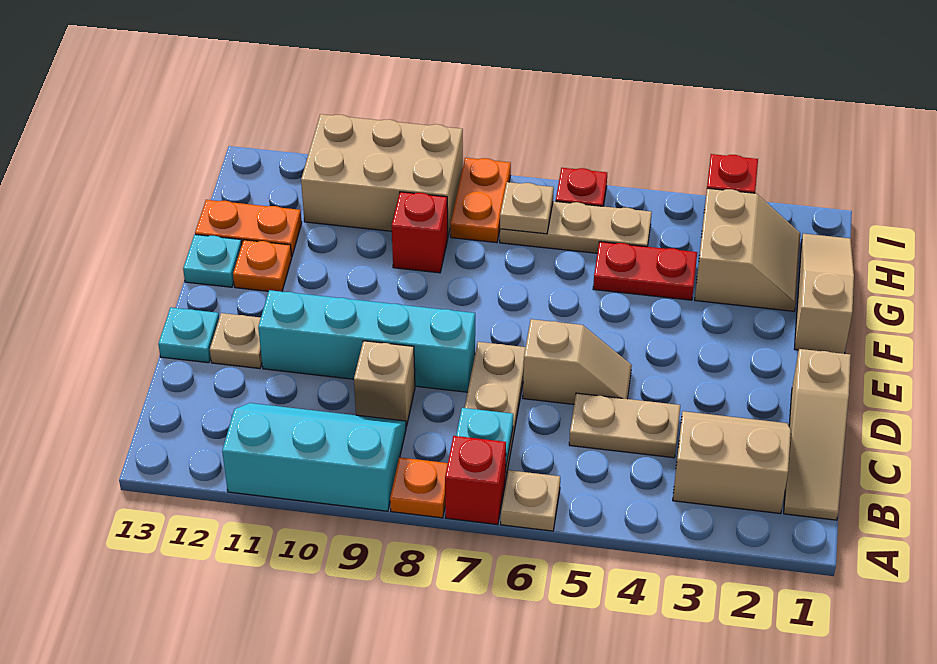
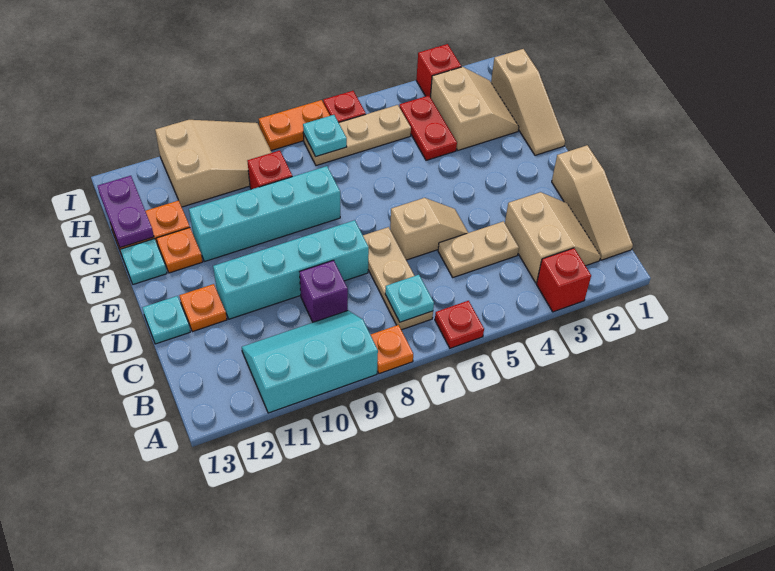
tan plate A6 level 1 -> red plate A6 level 1
red brick A7 level 1 -> red brick A3 level 1
tan slope B2:C3 level 1 top B -> tan slope B2:C3 level 1 top 3
tan brick C9 level 1 -> purple brick C9 level 1
tan plate D12 level 1 -> orange plate D12 level 1
tan slope F1:H1 level 1 top F -> tan slope F1:H1 level 1 top H
none -> cyan brick F8:F11 level 1
red plate G4:G5 level 1 -> red plate G4:H4 level 1
none -> purple plate G13:H13 level 2
tan plate H7 level 2 -> cyan plate H7 level 2
orange plate H8:I8 level 1 -> orange plate I7:I8 level 1
tan brick H9:I11 level 1 -> tan slope H9:I11 level 1 top 11

